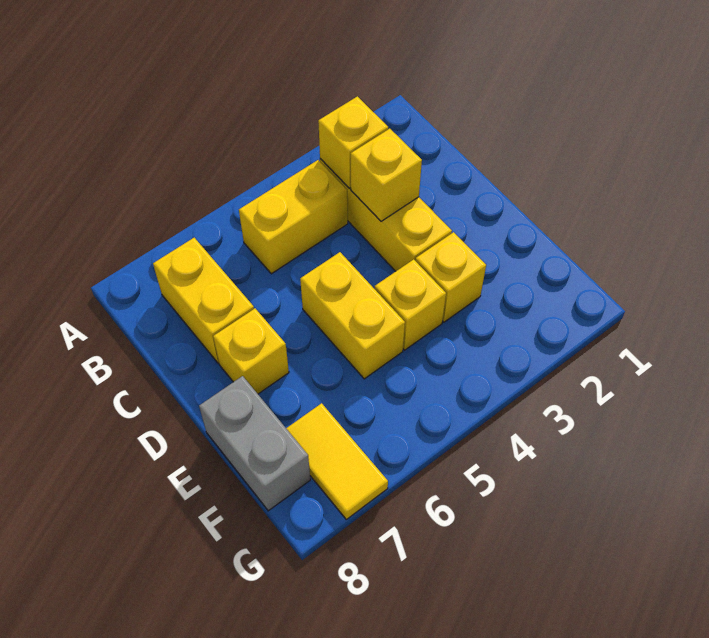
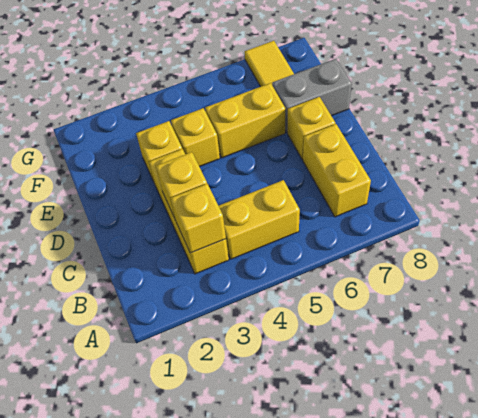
yellow brick D5:E5 level 1 -> yellow brick E5:E6 level 1
grey brick E8:F8 level 1 -> grey brick E7:E8 level 1

